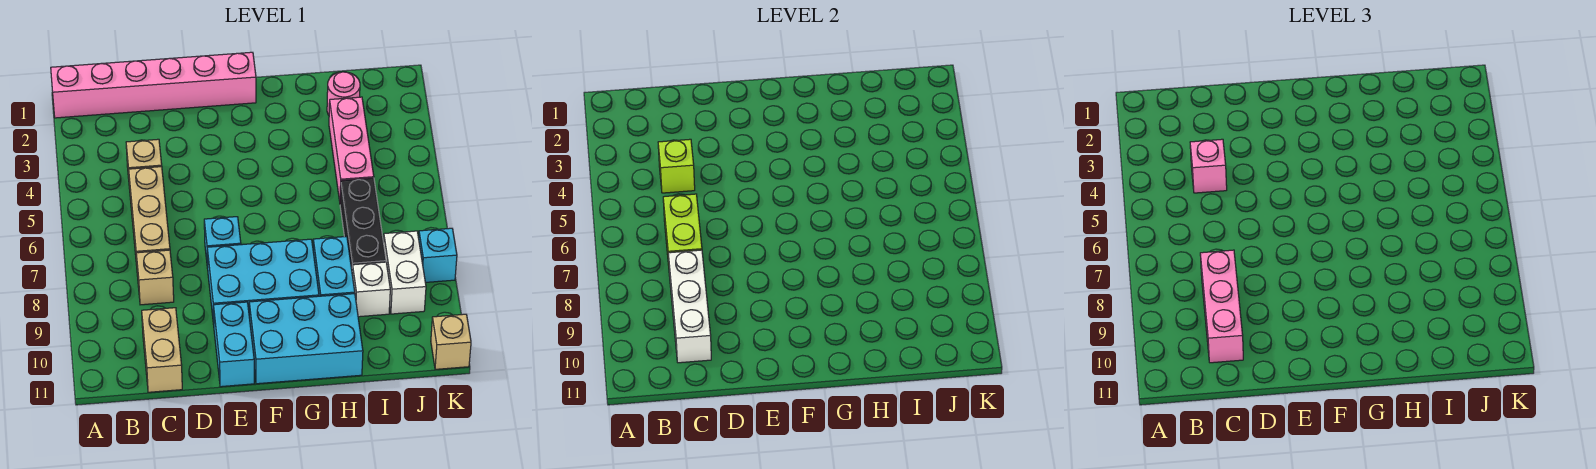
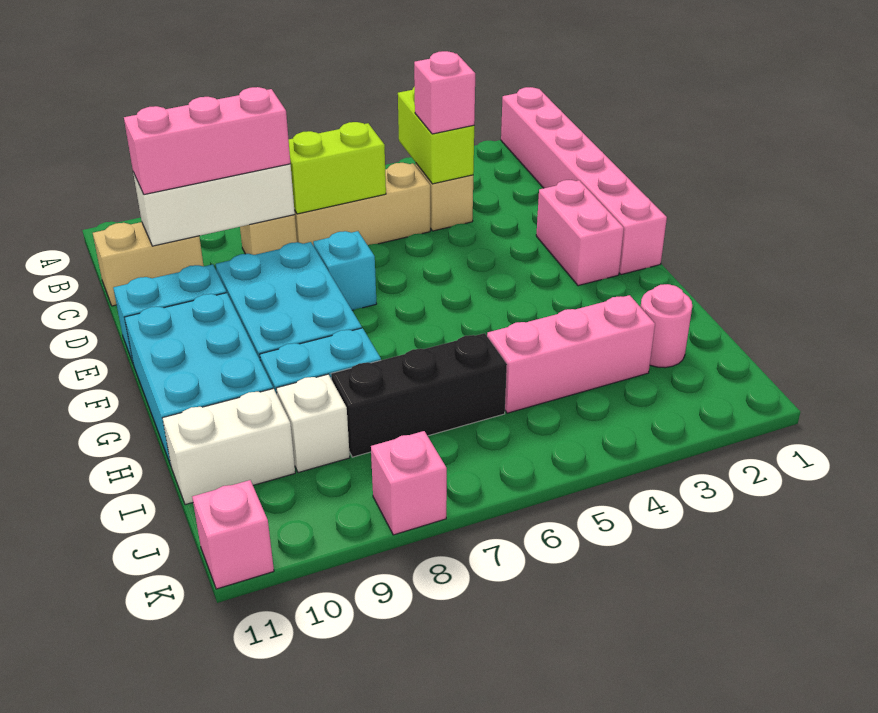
lime brick C4 level 2 -> lime brick B4:C4 level 2
none -> pink brick E2:F2 level 1
white brick J8:J9 level 1 -> white brick I10:I11 level 1
cyan brick K8 level 1 -> pink brick K8 level 1
tan brick K11 level 1 -> pink brick K11 level 1

